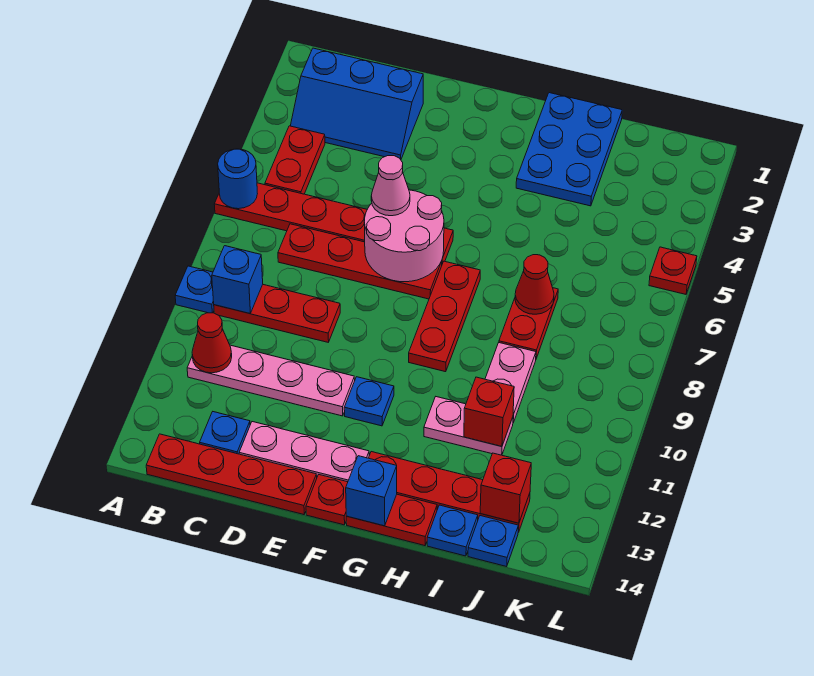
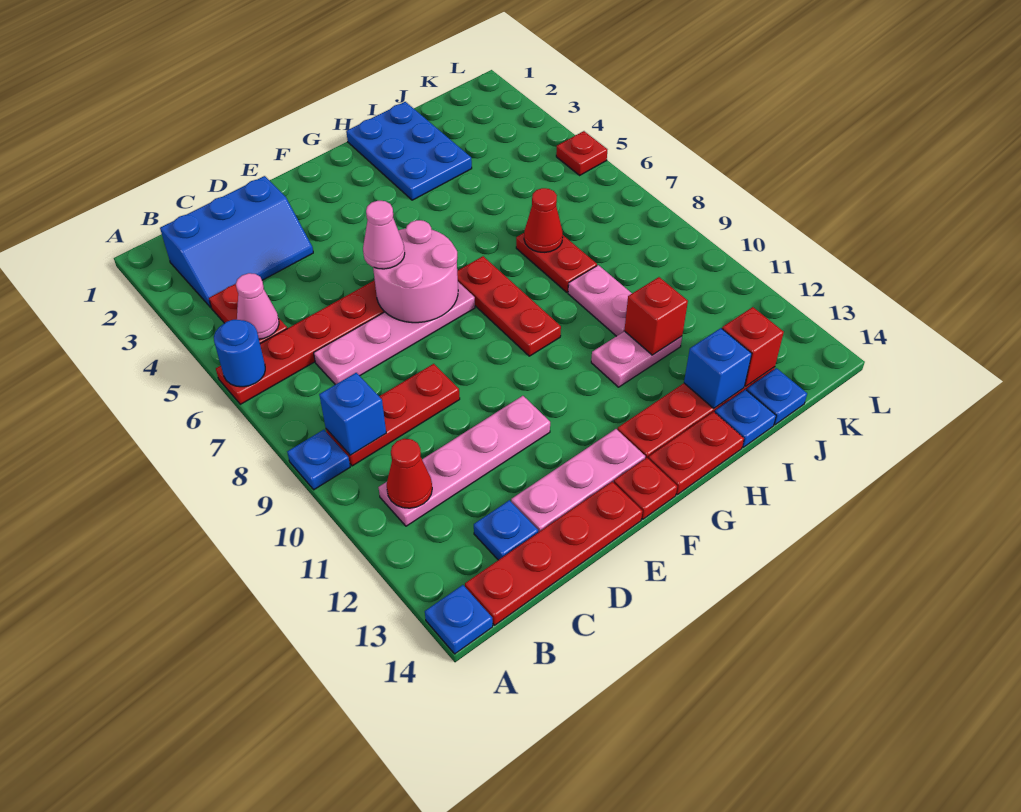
none -> pink cone B5 level 2
red plate C7:F7 level 1 -> pink plate C7:F7 level 1
blue plate F11 level 1 -> blue plate A14 level 1
blue brick G14 level 2 -> blue brick I13 level 2

